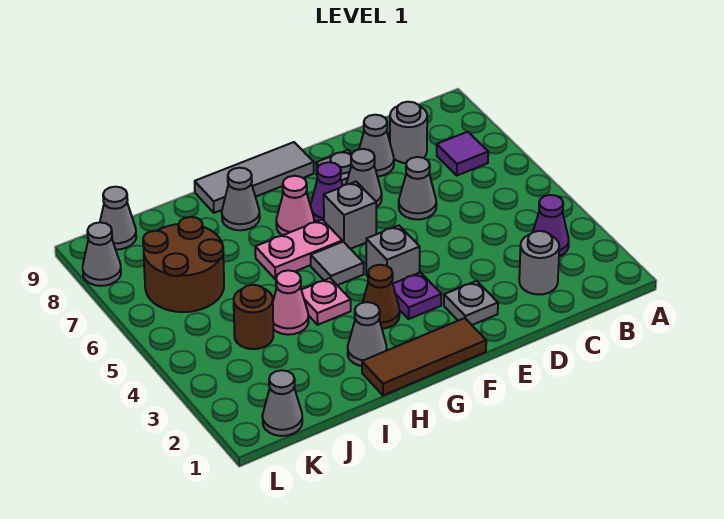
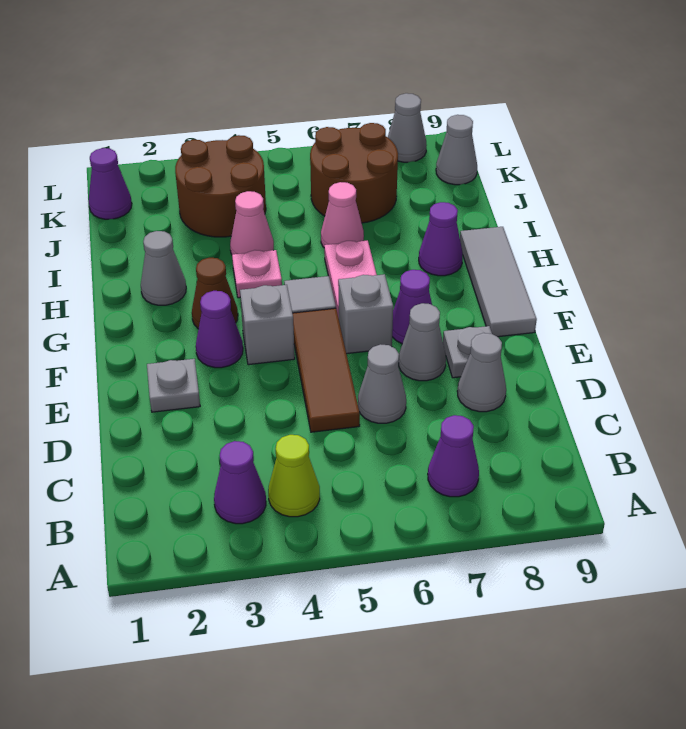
none -> lime cone B4 level 1
purple tile B7 level 1 -> purple cone B7 level 1
grey round brick C2 level 1 -> none
grey round brick C8 level 1 -> none
brown tile F1:H1 level 1 -> brown tile D5:F5 level 1
purple plate F3 level 1 -> purple cone F3 level 1
pink cone G7 level 1 -> pink cone I6 level 1
grey cone H8 level 1 -> purple cone H8 level 1
brown round brick J4 level 1 -> brown round brick J3:K4 level 1
grey cone K1 level 1 -> purple cone K1 level 1

